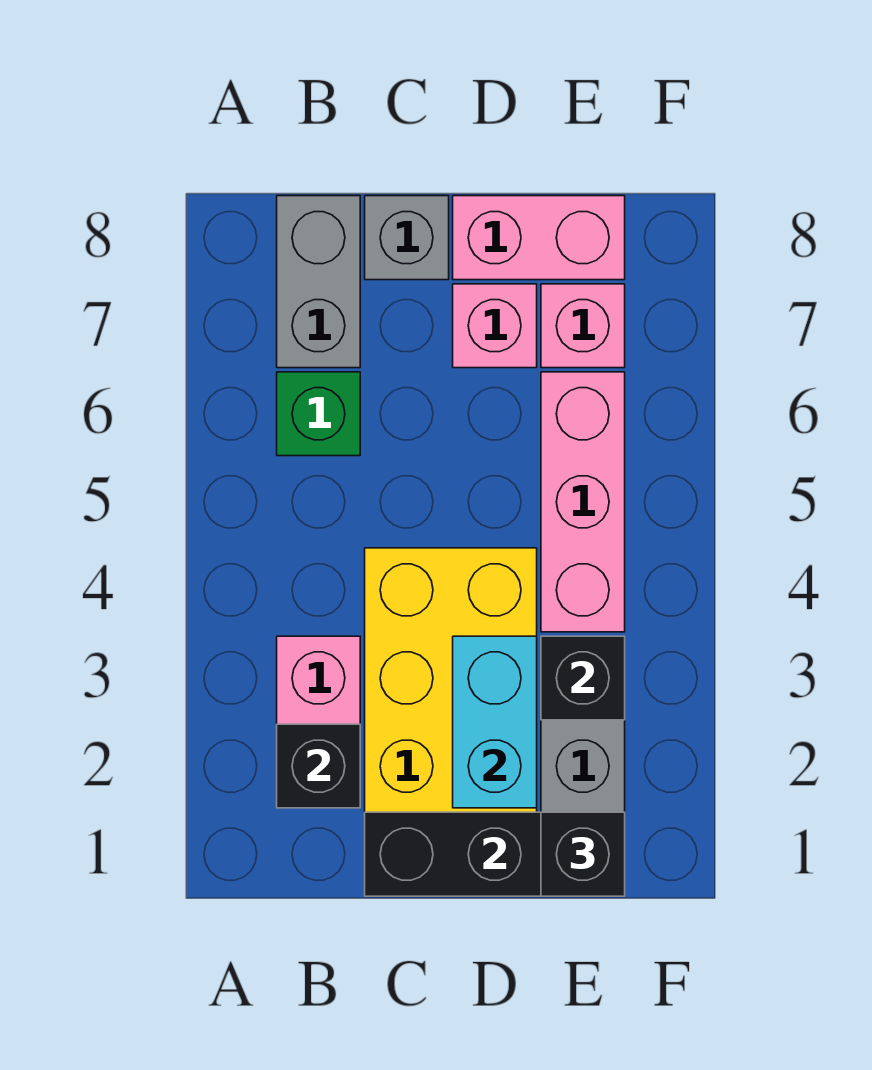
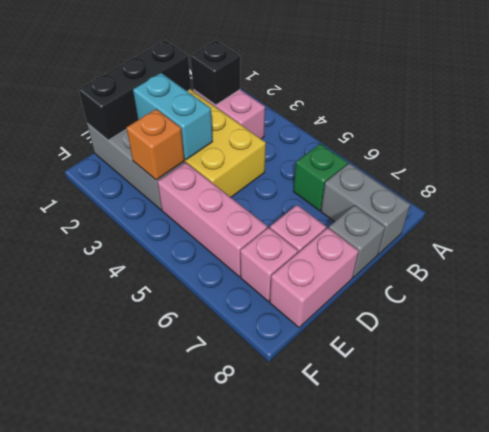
black brick E1 level 3 -> none
black brick E3 level 2 -> orange brick E3 level 2

